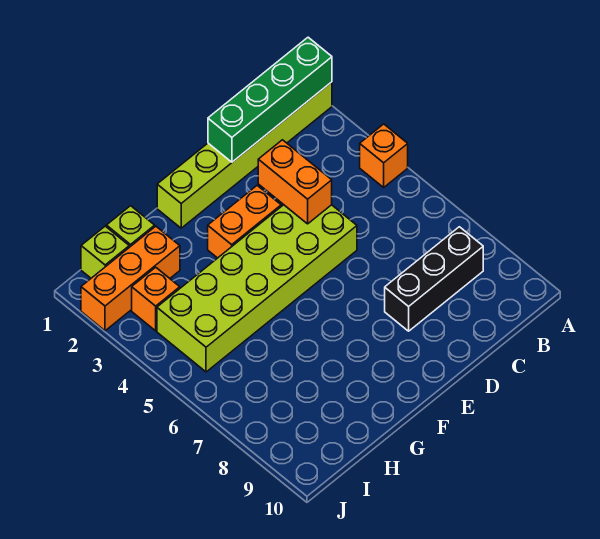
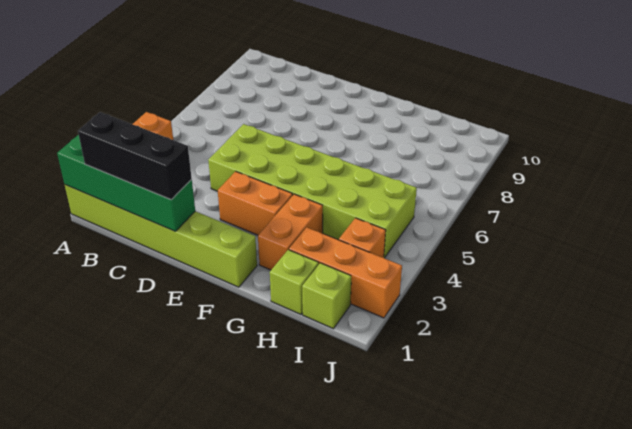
black brick B8:D8 level 1 -> black brick B1:D1 level 3
orange brick D3:D4 level 2 -> orange brick G2:G3 level 1

